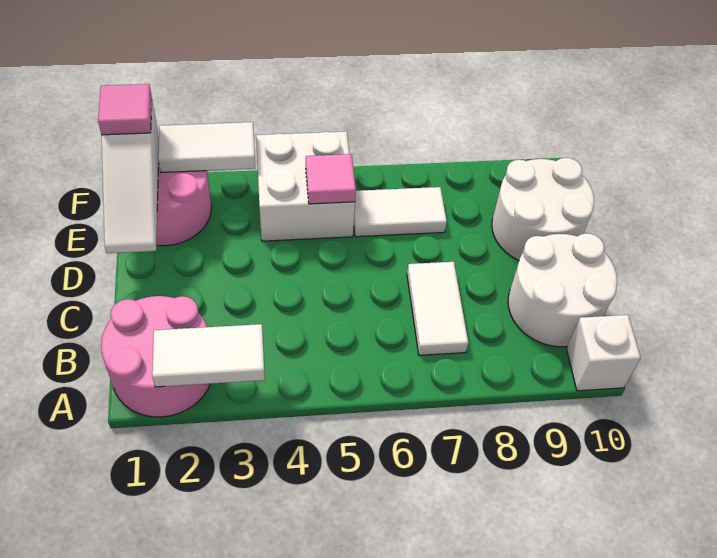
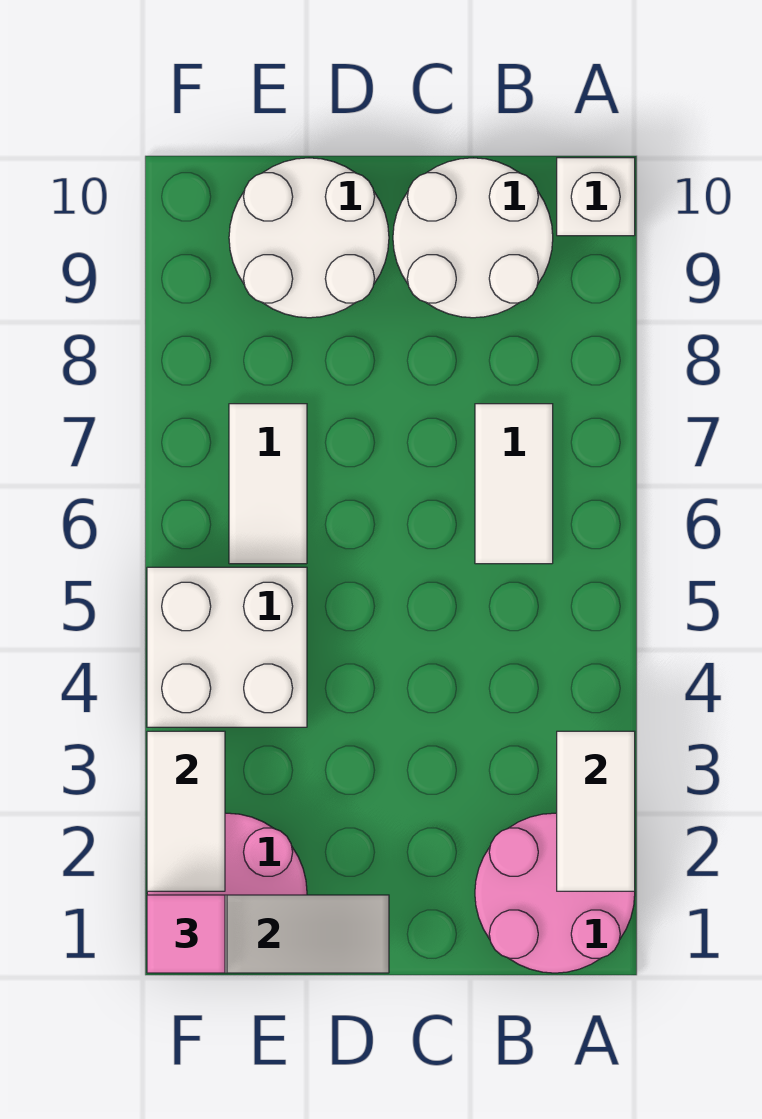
white tile B7:C7 level 1 -> white tile B6:B7 level 1
pink tile E5 level 2 -> none

